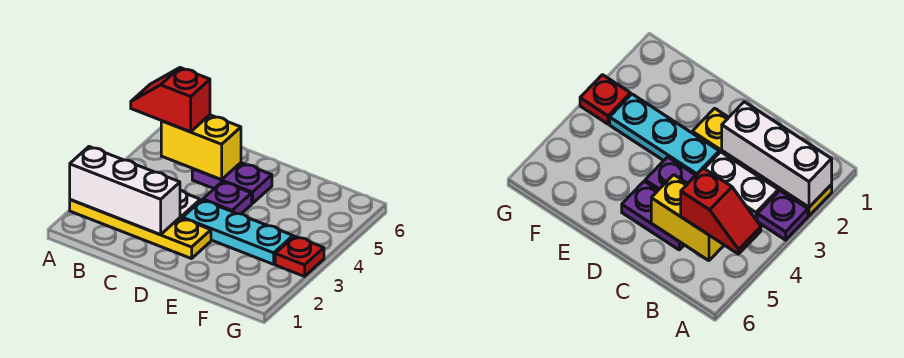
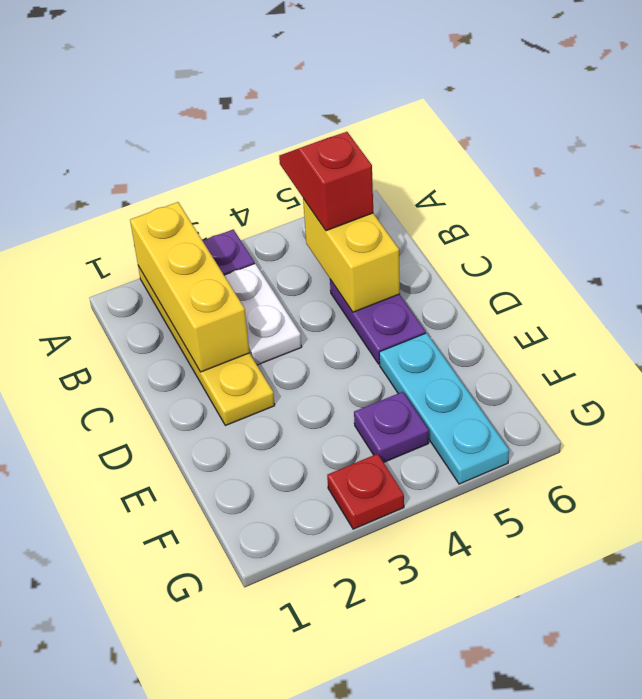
white brick A2:C2 level 2 -> yellow brick A2:C2 level 2
cyan plate D3:F3 level 1 -> cyan plate E5:G5 level 1
purple plate D4 level 1 -> purple plate F4 level 1

